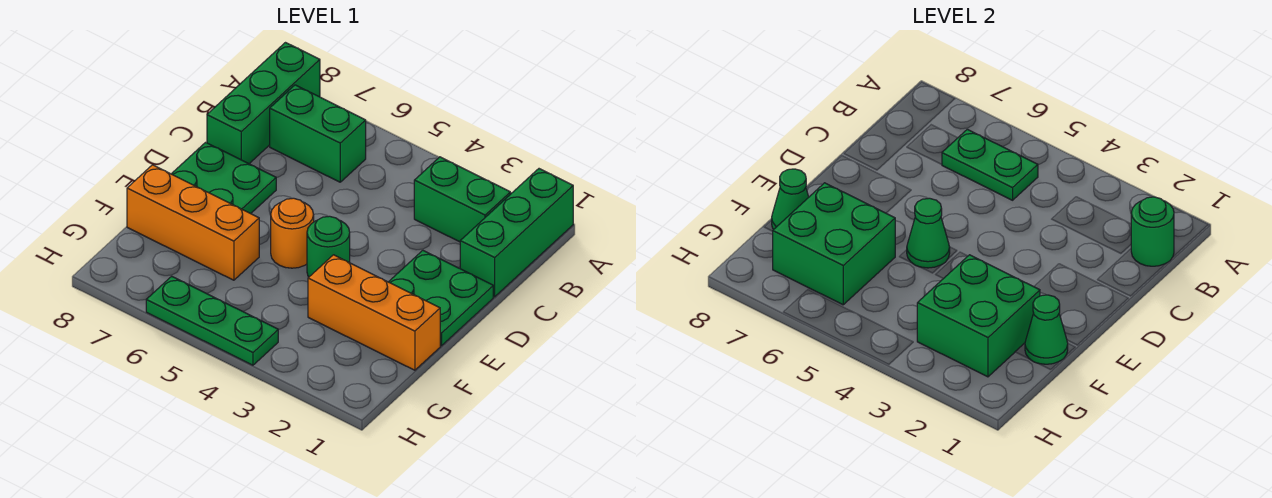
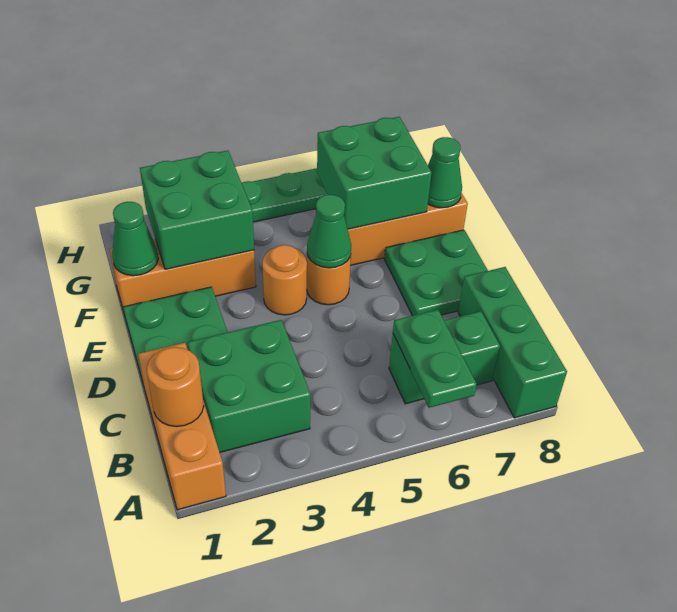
green brick A1:C1 level 1 -> orange brick A1:C1 level 1
green round brick B1 level 2 -> orange round brick B1 level 2
green brick B2:B3 level 1 -> green brick B2:C3 level 1
green plate B5:B6 level 2 -> green plate A6:B6 level 2
green round brick E4 level 1 -> orange round brick E4 level 1

